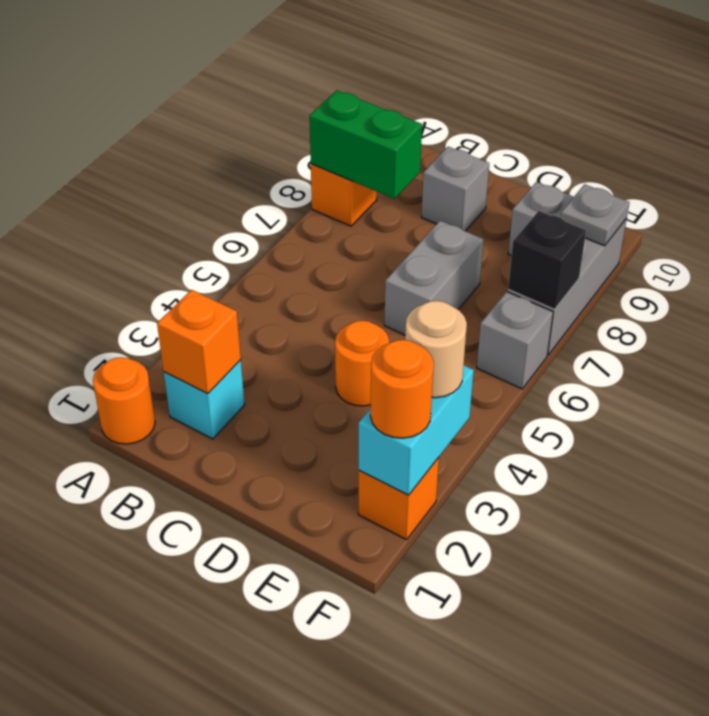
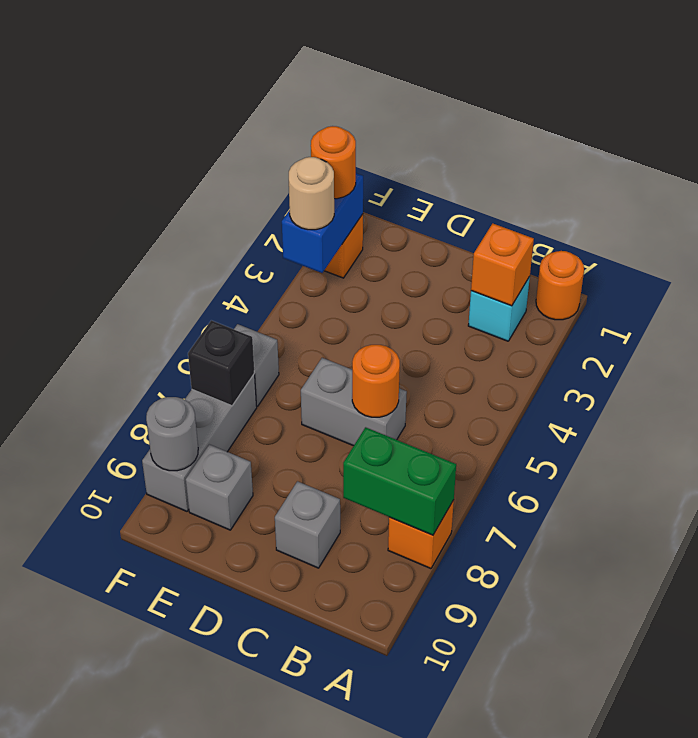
orange round brick D4 level 1 -> orange round brick C6 level 2
grey brick D6:D7 level 1 -> grey brick C6:D6 level 1
cyan brick F2:F3 level 2 -> blue brick F2:F3 level 2
grey plate F9 level 2 -> grey round brick F9 level 2

